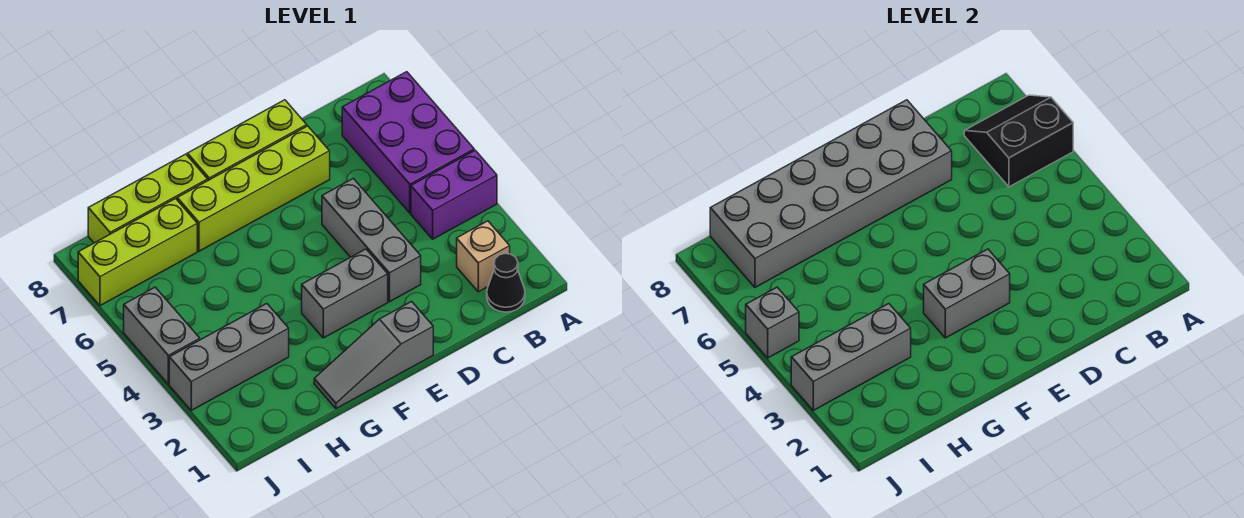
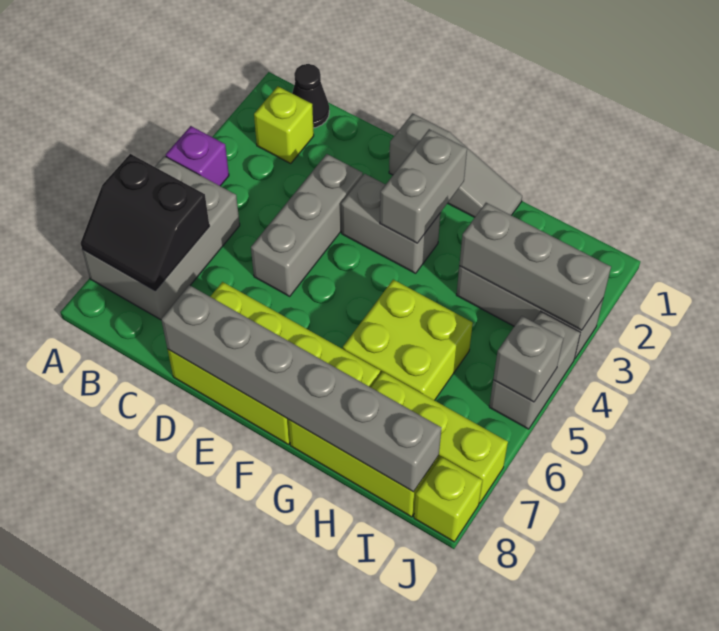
purple brick A4:B4 level 1 -> purple brick A4 level 1
purple brick A5:B7 level 1 -> grey brick A5:B7 level 1
tan brick B2 level 1 -> lime brick B2 level 1
grey brick D7:I8 level 2 -> grey brick D8:I8 level 2
grey brick E3:F3 level 2 -> grey brick F2:F3 level 2
none -> lime brick G5:H6 level 1
none -> lime brick J8 level 1

